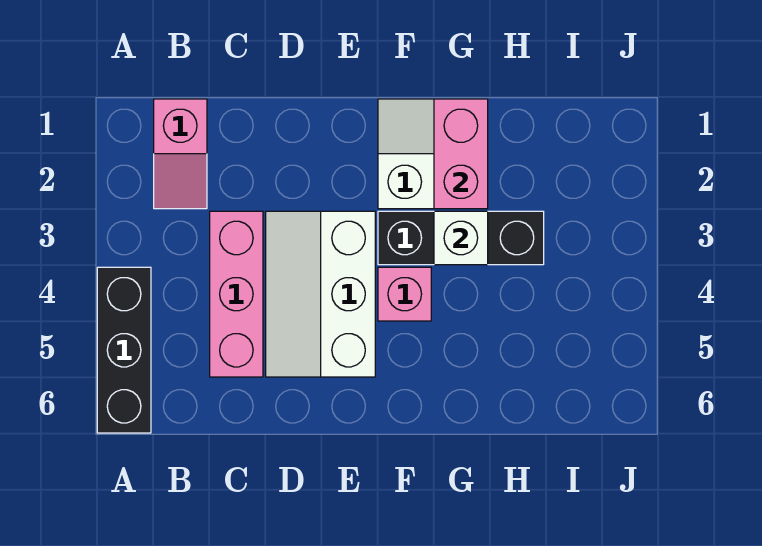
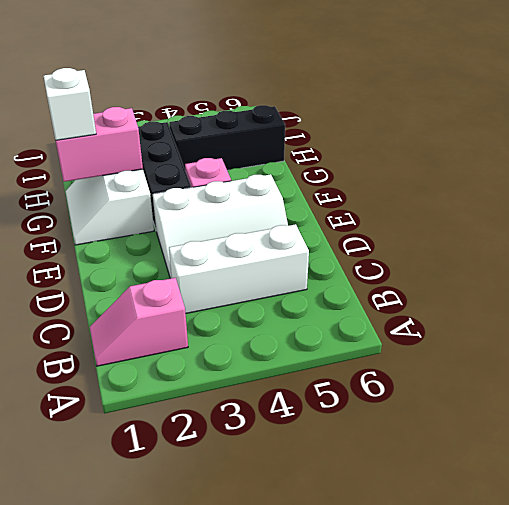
black brick A4:A6 level 1 -> black brick H4:H6 level 1
pink slope B1:B2 level 1 top 1 -> pink slope B1:B2 level 1 top 2
pink brick C3:C5 level 1 -> white brick C3:C5 level 1
white brick G3 level 2 -> white brick G1 level 3

